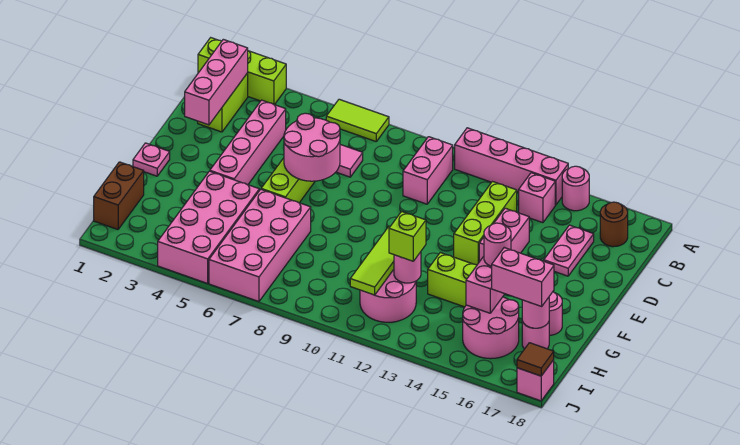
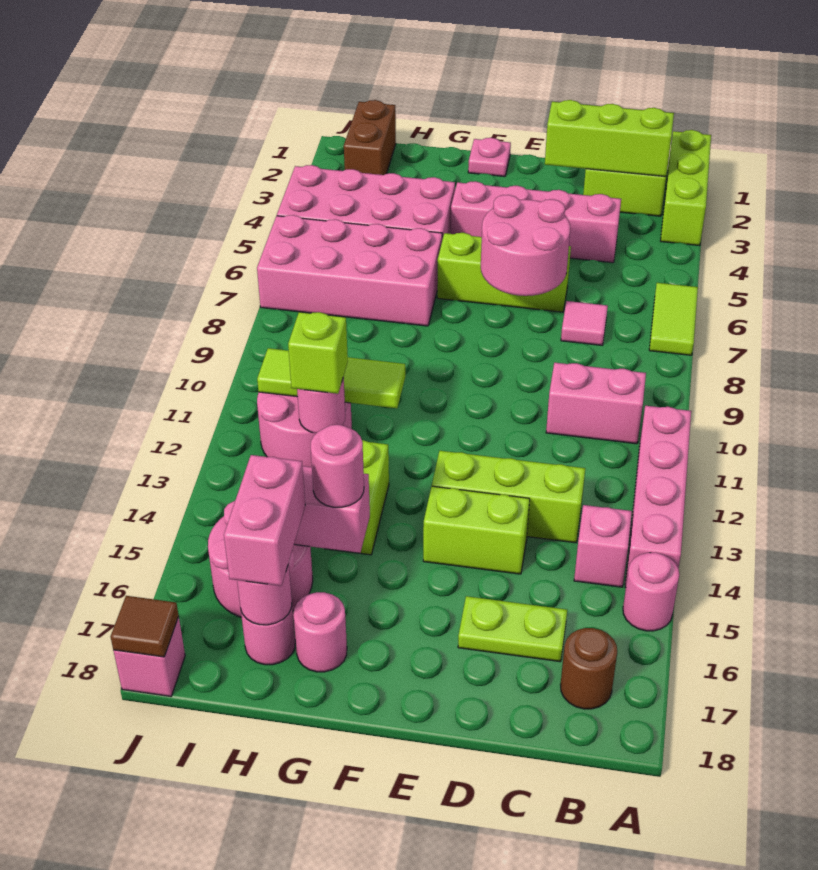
pink brick B2:D2 level 2 -> lime brick B2:D2 level 2
pink plate C16:D16 level 1 -> lime plate C16:D16 level 1
pink brick D14:E14 level 1 -> lime brick D14:E14 level 1
brown brick H1:I1 level 1 -> brown brick I1:I2 level 1

